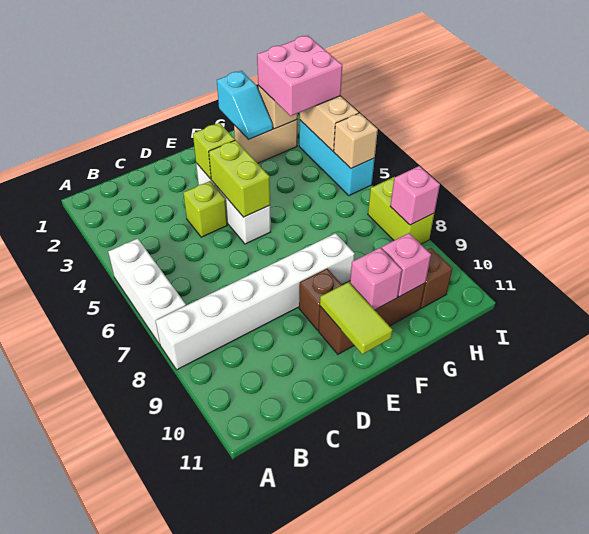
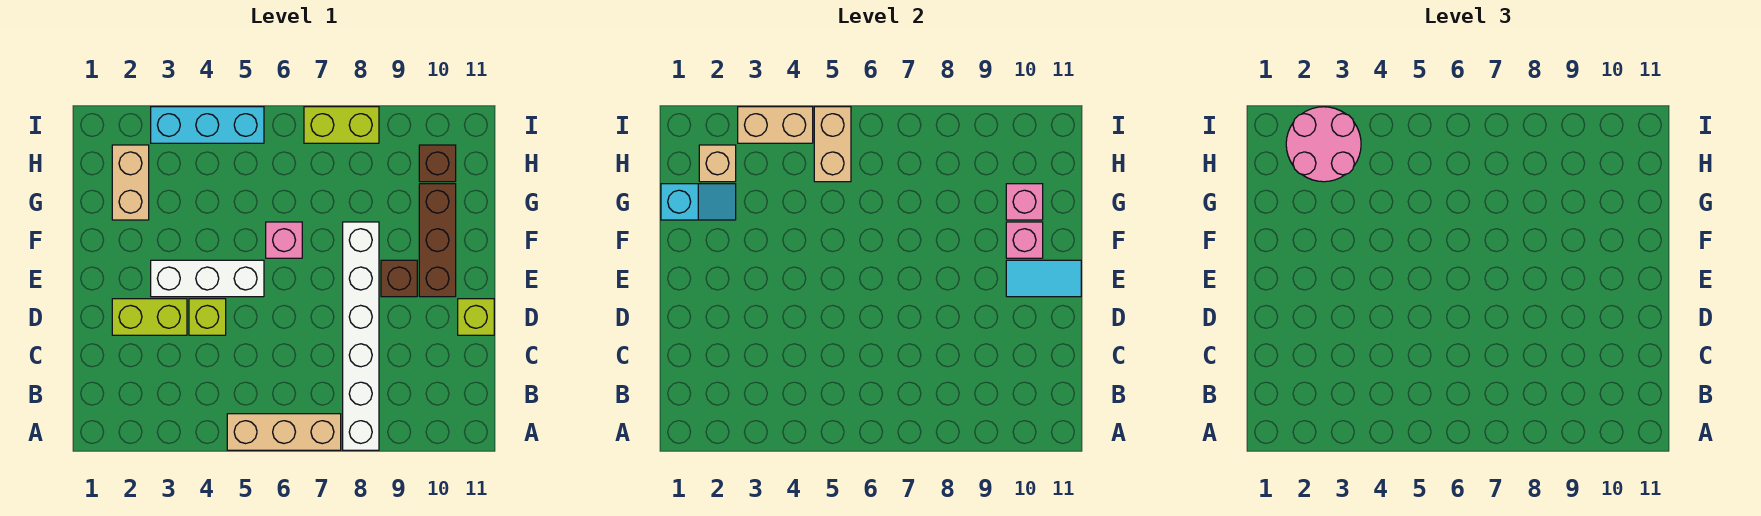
white brick A5:A7 level 1 -> tan brick A5:A7 level 1
lime brick E3 level 2 -> lime brick D11 level 1
lime brick E4:E5 level 2 -> lime brick D2:D3 level 1
lime tile E10:E11 level 2 -> cyan tile E10:E11 level 2
pink brick H2:I3 level 3 -> pink round brick H2:I3 level 3
tan brick I5 level 2 -> tan brick H5:I5 level 2
pink brick I8 level 2 -> pink brick F6 level 1

